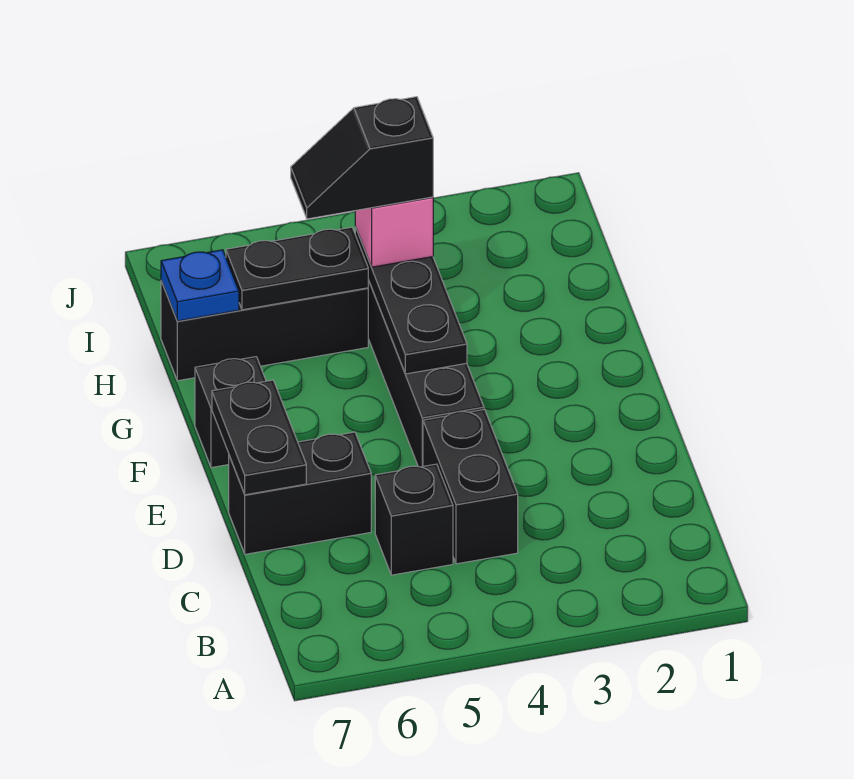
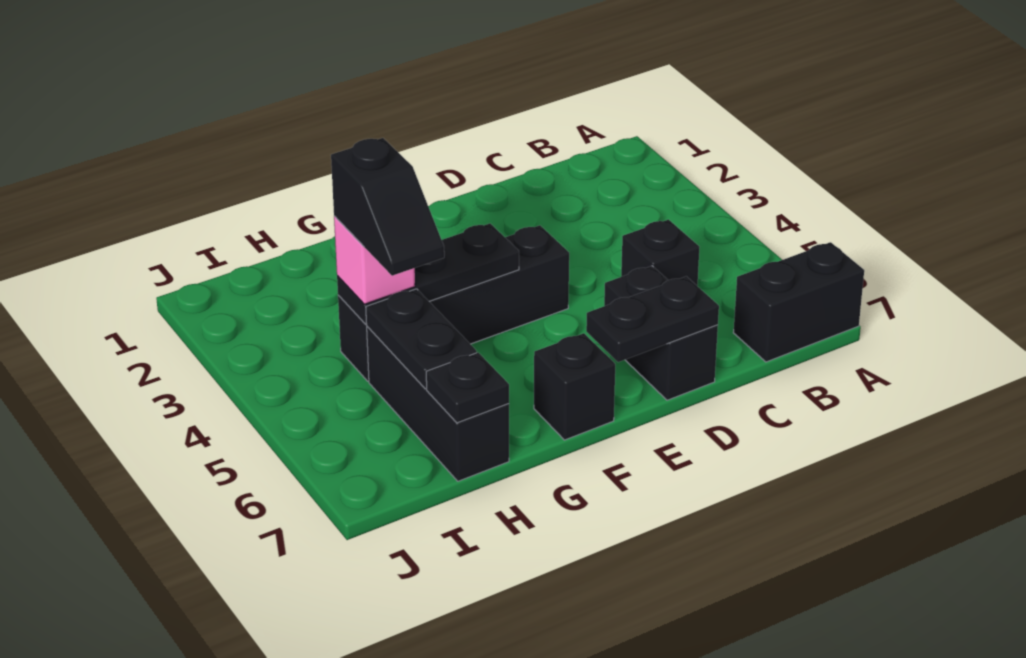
black brick C4:D4 level 1 -> black brick A7:B7 level 1
blue plate H7 level 2 -> black plate H7 level 2

